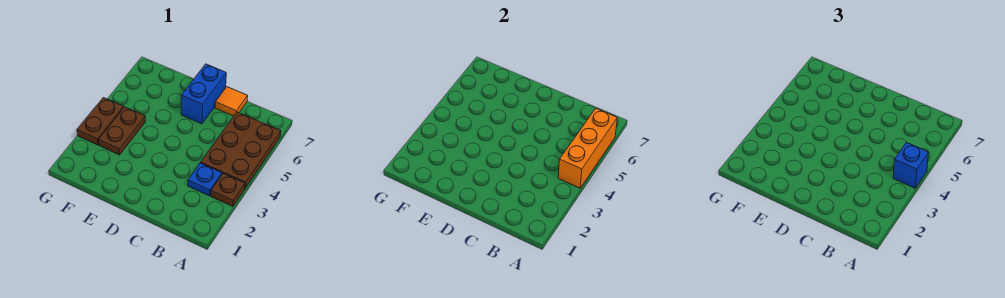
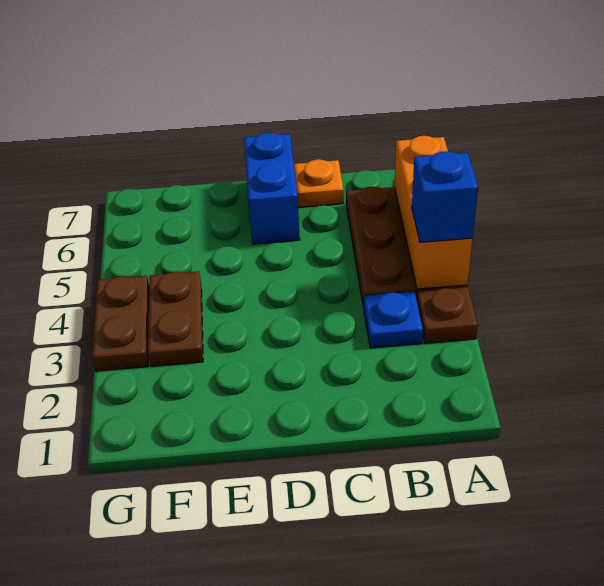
orange tile C7 level 1 -> orange plate C7 level 1

